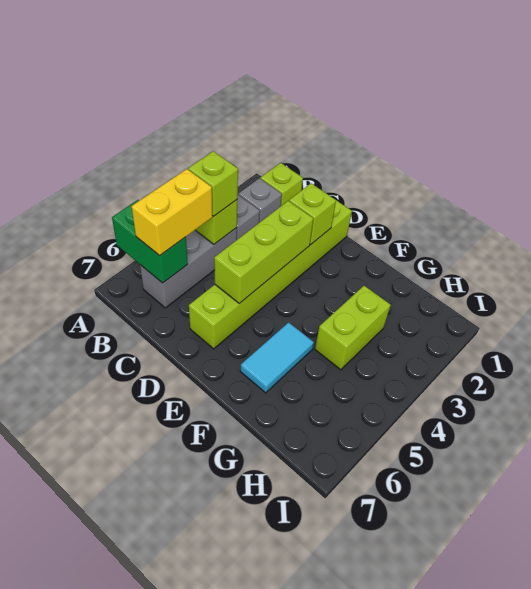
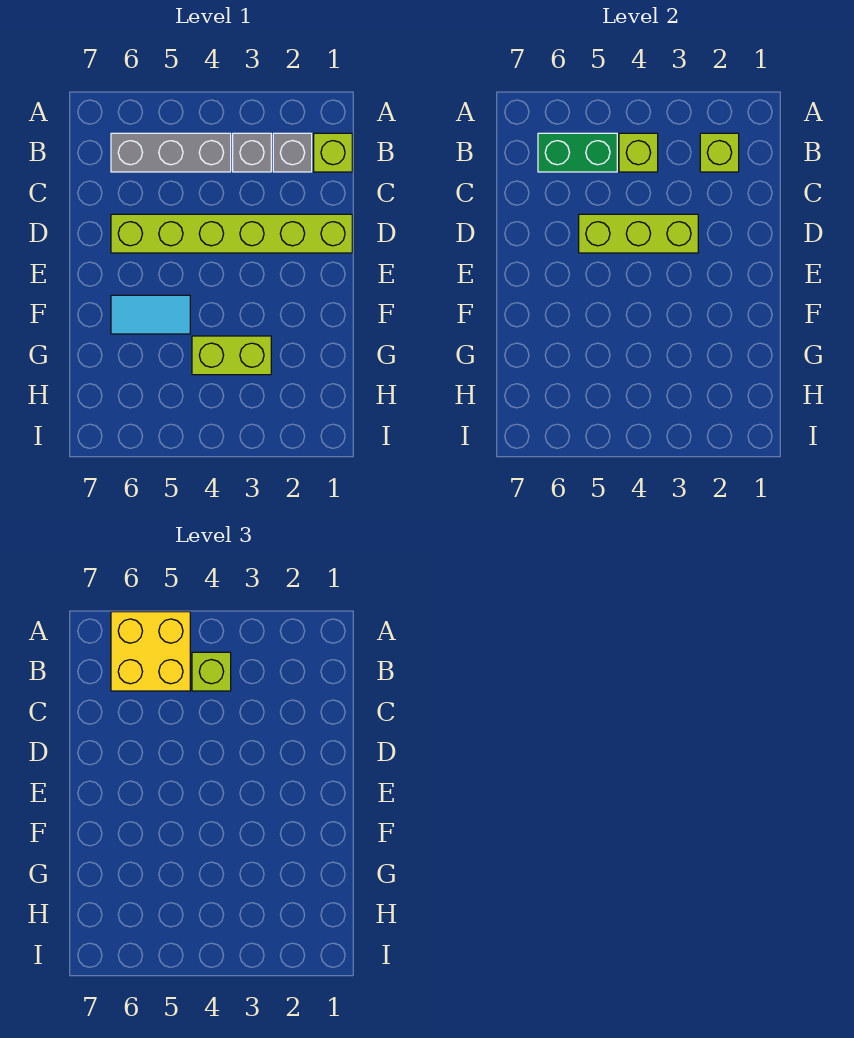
green brick A6:B6 level 2 -> green brick B5:B6 level 2
yellow brick B5:B6 level 3 -> yellow brick A5:B6 level 3
lime brick D2 level 2 -> lime brick B2 level 2

